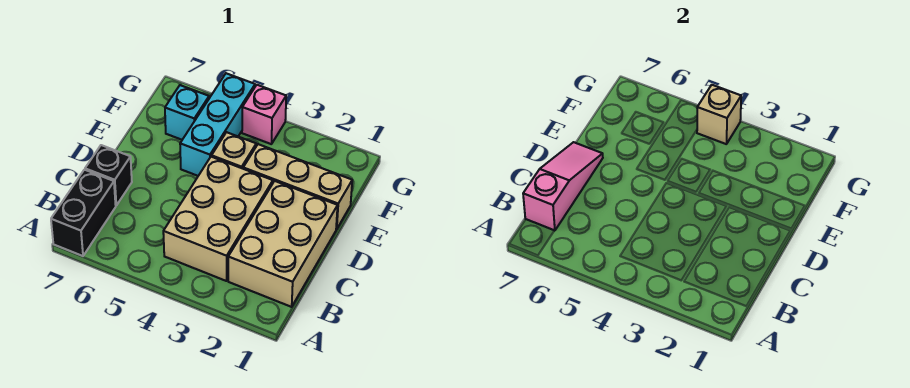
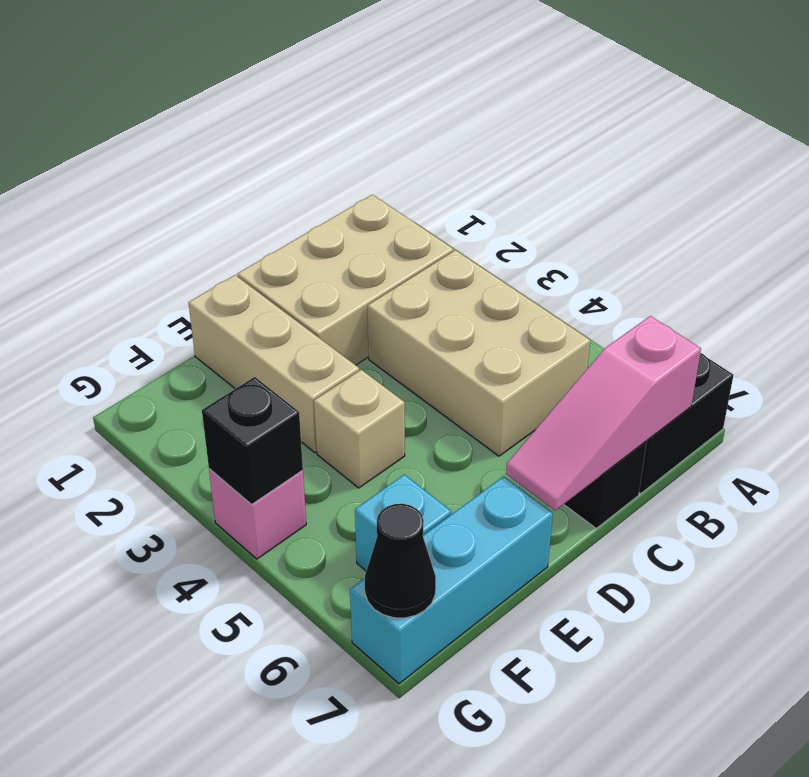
tan brick B3:D4 level 1 -> tan brick B3:C5 level 1
cyan brick E5:G5 level 1 -> cyan brick E7:G7 level 1
tan brick G4 level 2 -> black brick G4 level 2
none -> black cone G7 level 2

